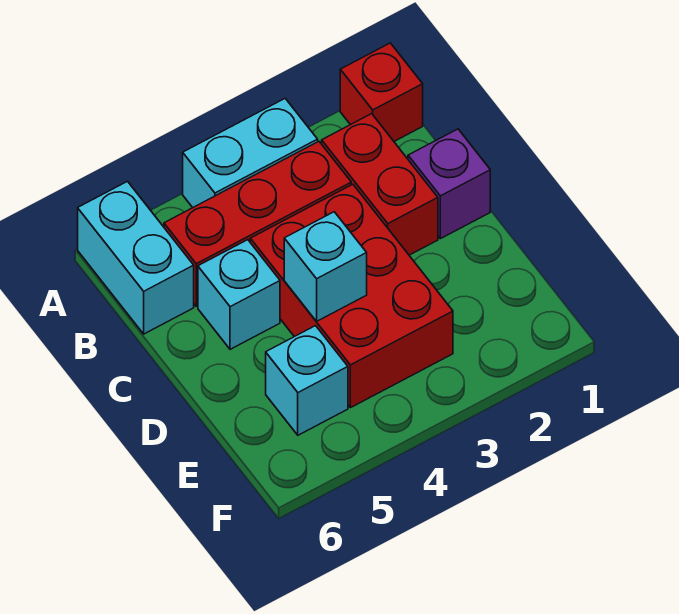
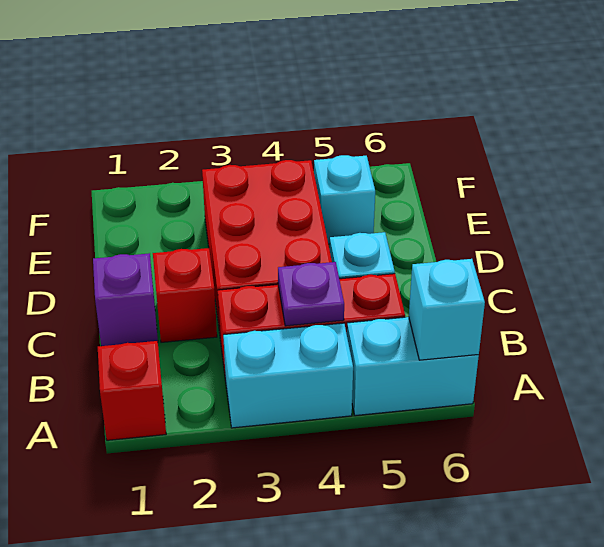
cyan brick A6:B6 level 1 -> cyan brick A5:A6 level 1
red brick B2:C2 level 1 -> red brick C2 level 1
none -> purple plate B4 level 2
cyan brick D4 level 2 -> cyan brick A6 level 2

